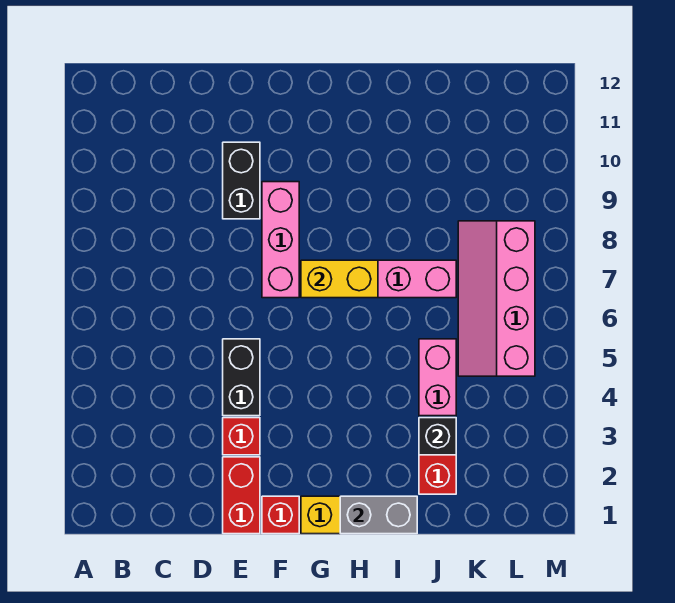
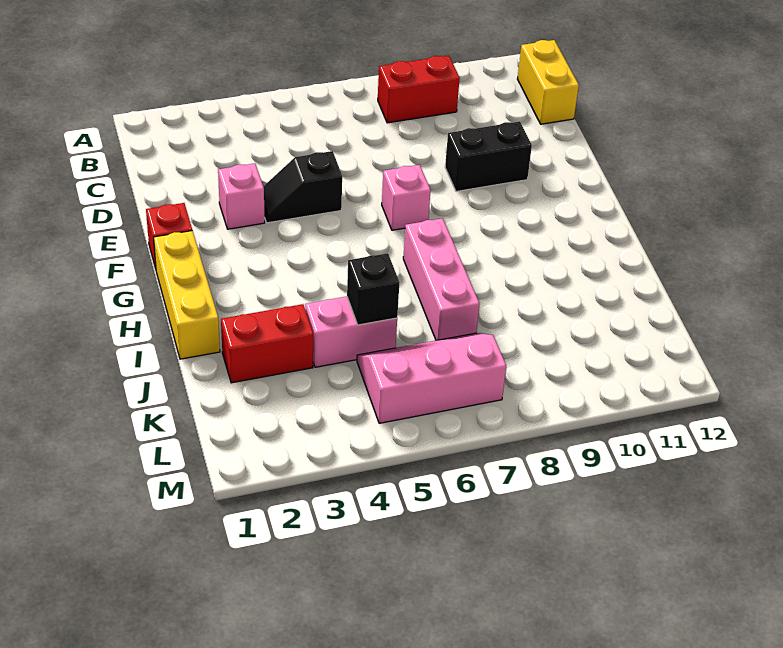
red brick E1:E2 level 1 -> red brick B8:B9 level 1
red brick E3 level 1 -> pink brick E3 level 1
black brick E4:E5 level 1 -> black slope E4:E5 level 1 top 5
pink brick F7:F9 level 1 -> pink brick F7 level 1
yellow brick G7:H7 level 2 -> yellow brick B12:C12 level 1
grey brick H1:I1 level 2 -> none
black brick J3 level 2 -> black brick J5 level 2
pink slope K5:L8 level 1 top L -> pink slope K5:L7 level 1 top L

